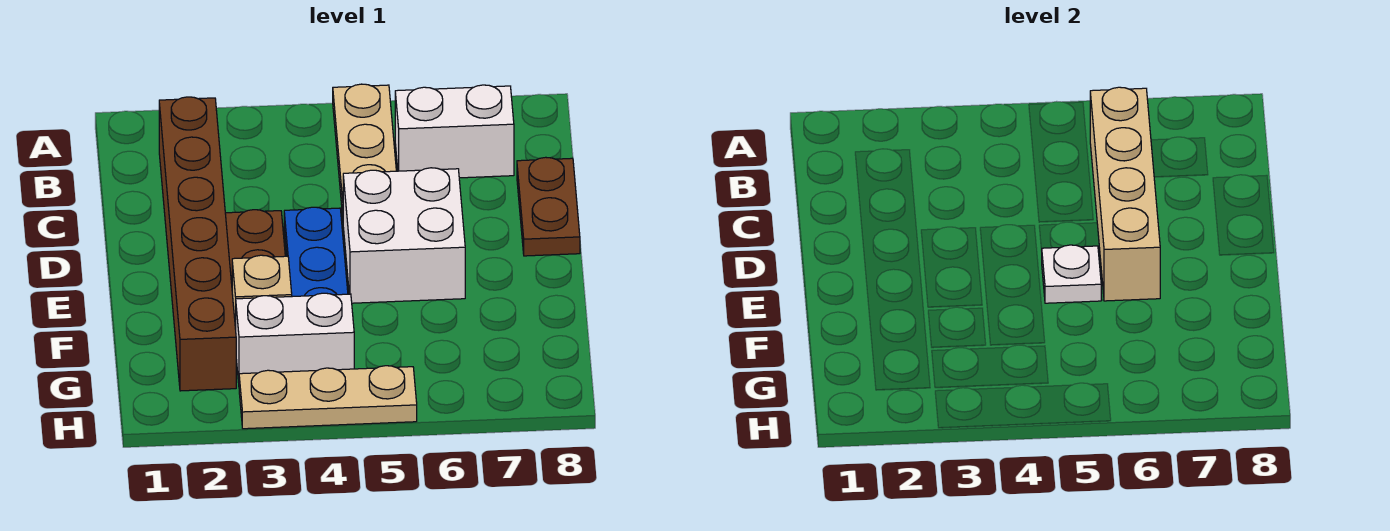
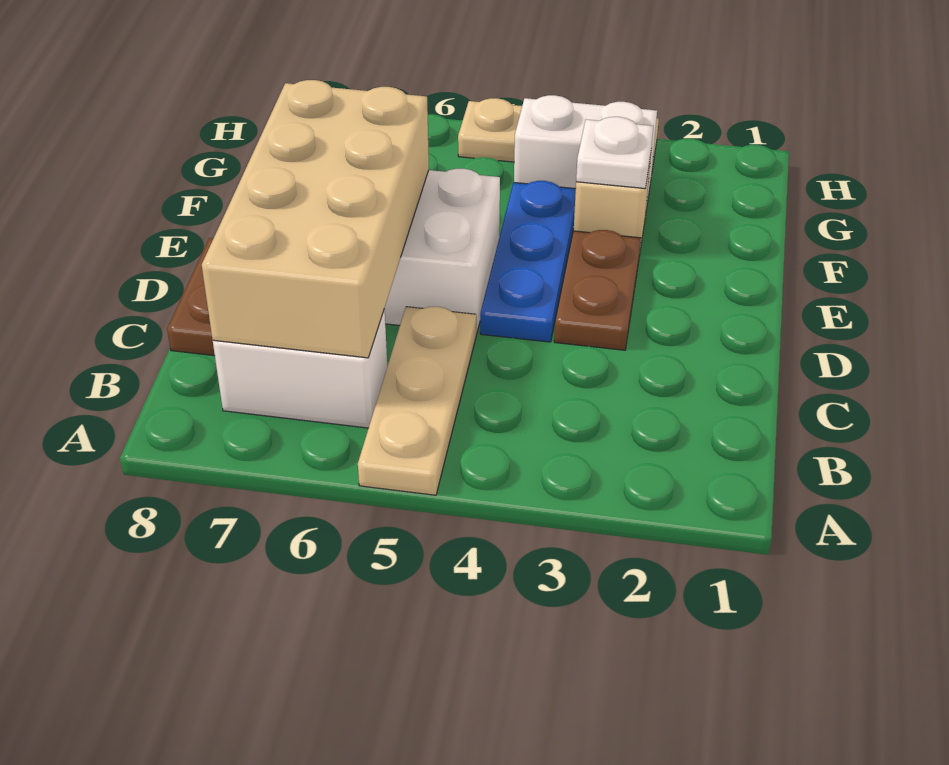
brown brick B2:G2 level 1 -> none
tan brick B6:E6 level 2 -> tan brick B6:E7 level 2
white plate E5 level 2 -> white plate F3 level 2

